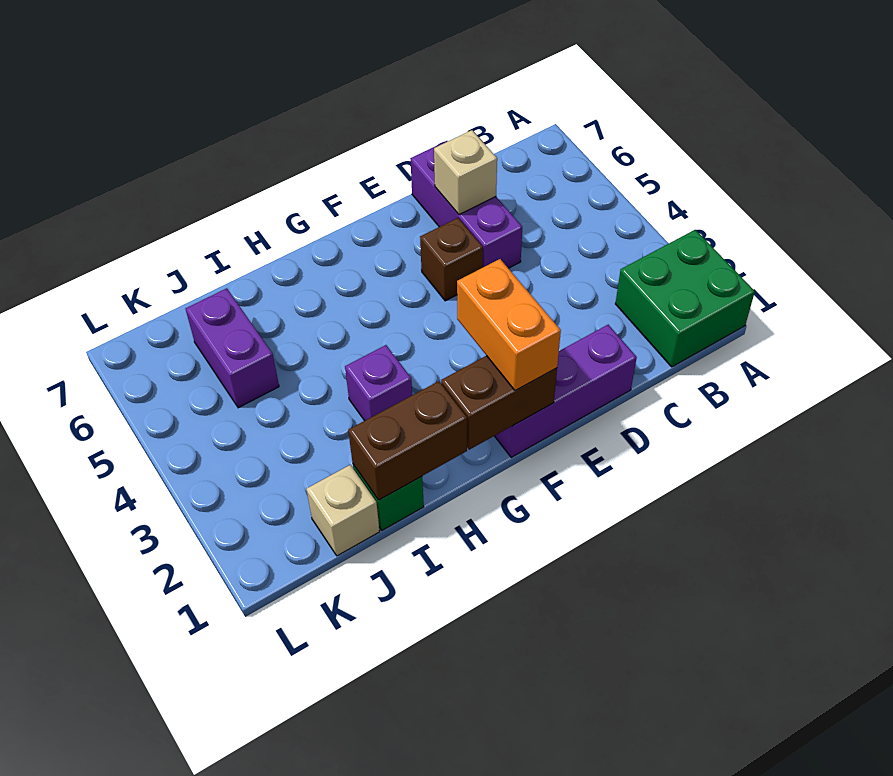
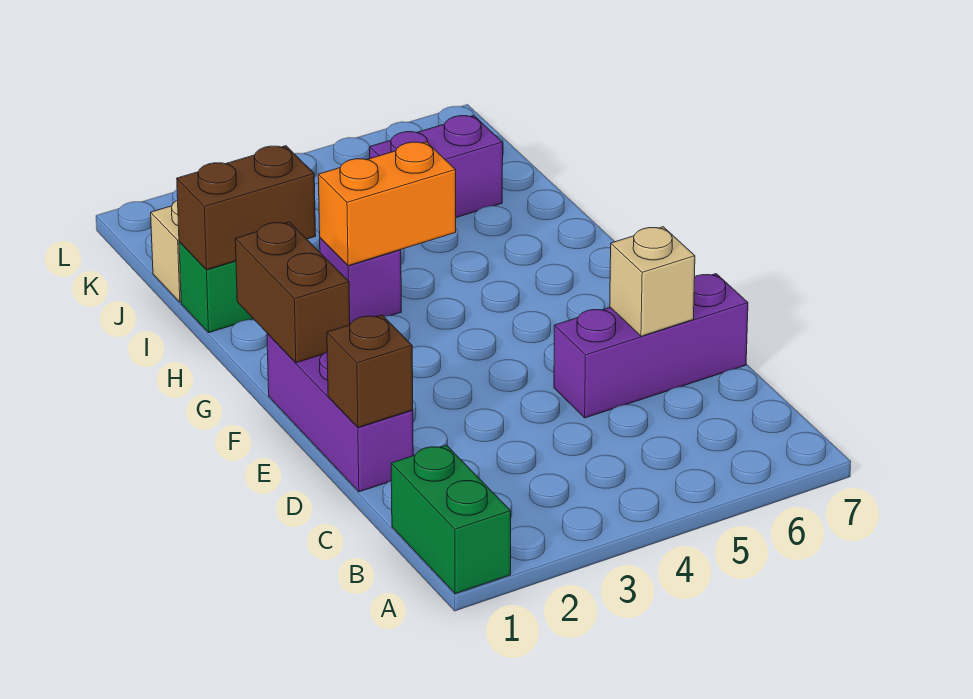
green brick A1:B2 level 1 -> green brick A1:B1 level 1
brown brick E5 level 1 -> brown brick D1 level 2
orange brick F1:F2 level 3 -> orange brick H3:H4 level 2
brown brick H1:I1 level 2 -> brown brick I1:I2 level 2

